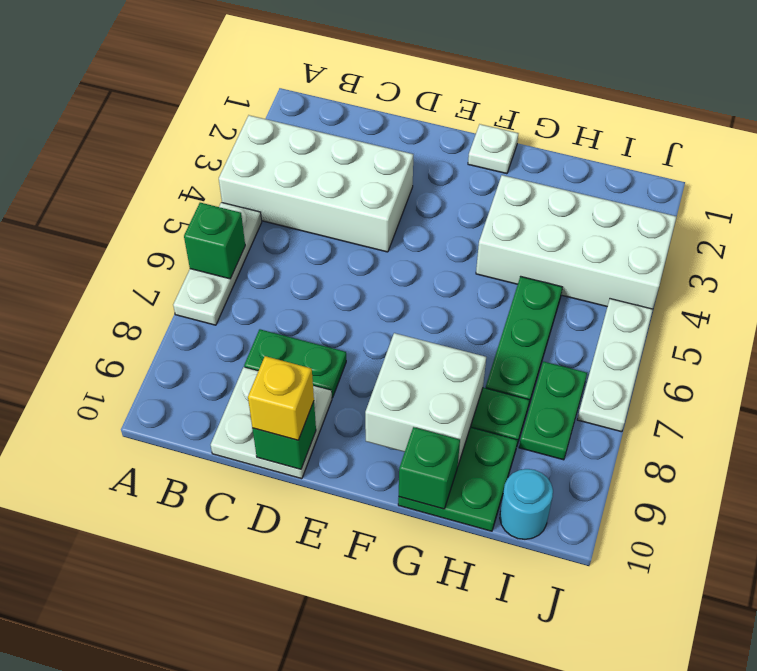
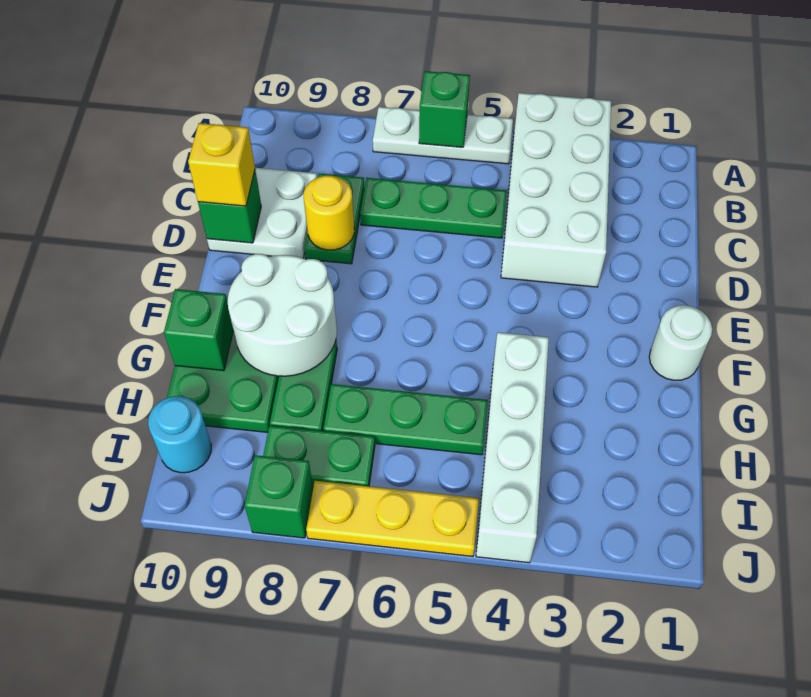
none -> green plate C5:C7 level 1
none -> yellow round brick D8 level 2
white plate F1 level 1 -> white round brick F1 level 1
white brick F8:G9 level 2 -> white round brick F8:G9 level 2
white brick G3:J4 level 1 -> white brick G4:J4 level 1
white plate J5:J7 level 1 -> yellow plate J5:J7 level 1
none -> green brick J8 level 1

